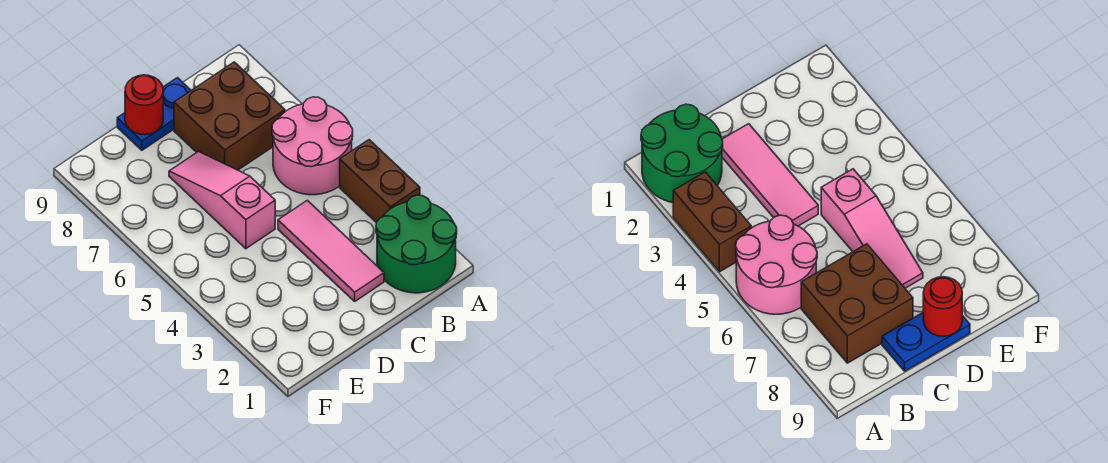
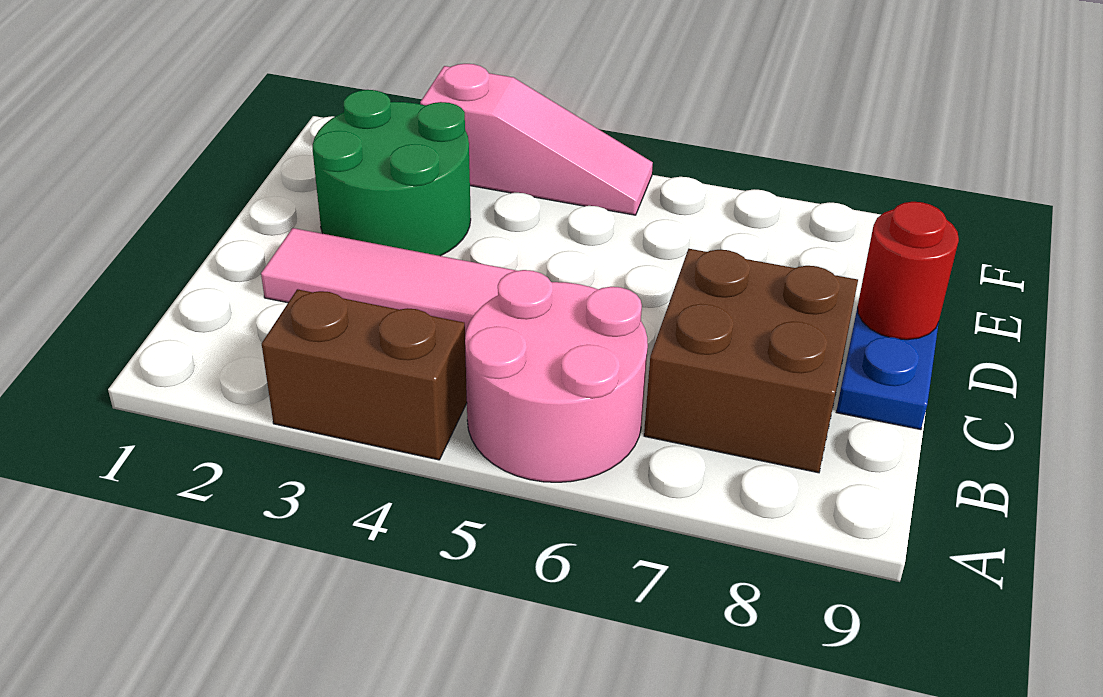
green round brick A1:B2 level 1 -> green round brick D2:E3 level 1
pink slope D5:D7 level 1 top 5 -> pink slope F3:F5 level 1 top 3

